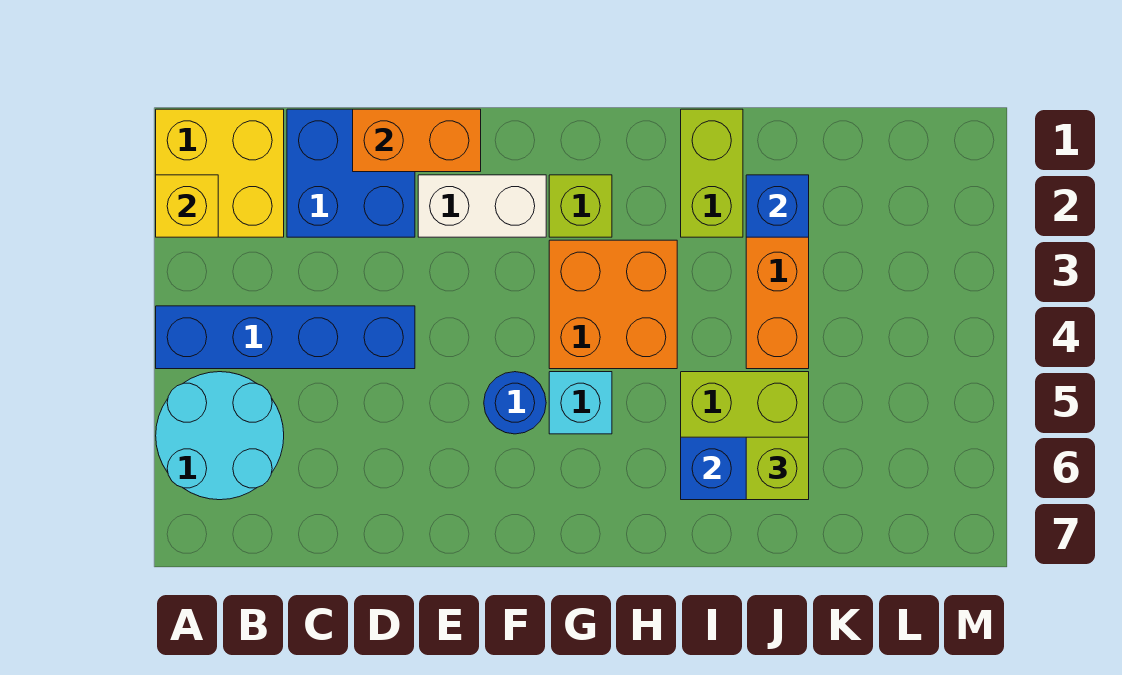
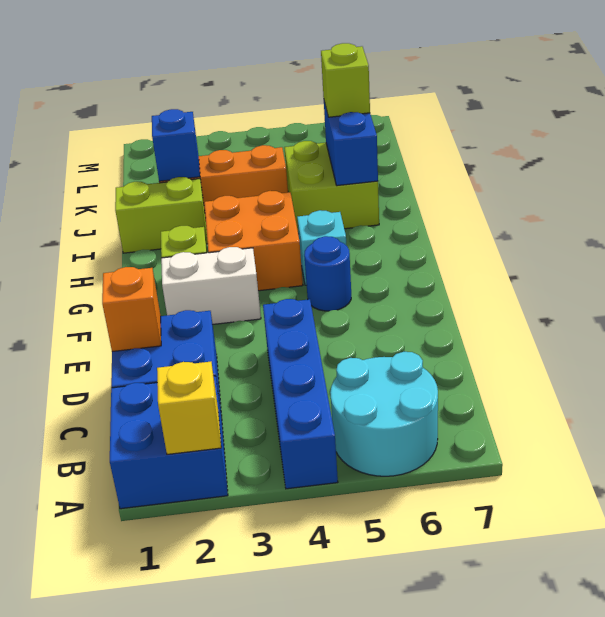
yellow brick A1:B2 level 1 -> blue brick A1:B2 level 1
orange brick D1:E1 level 2 -> orange brick D1 level 2
white brick E2:F2 level 1 -> white brick F2:F3 level 1

